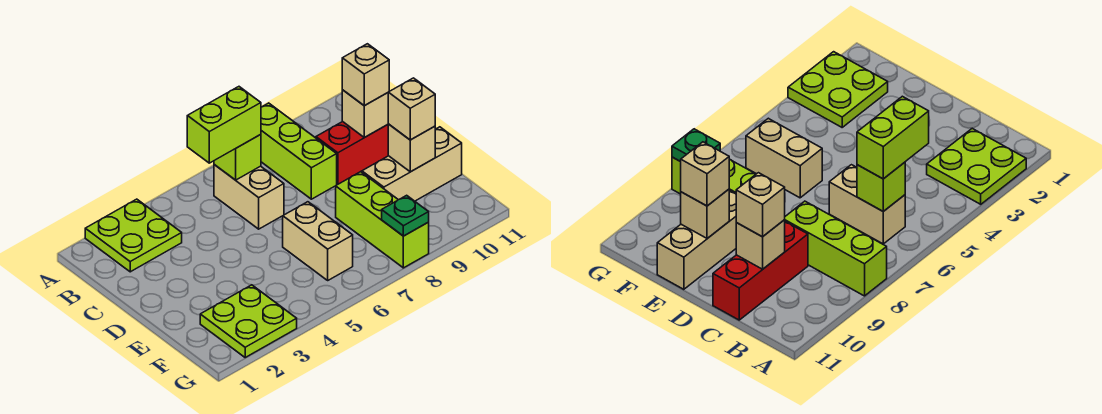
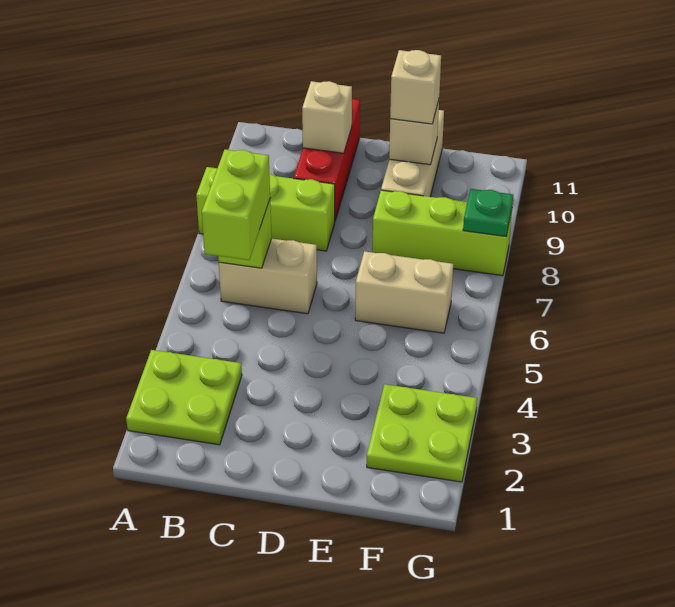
tan brick C10 level 3 -> none

